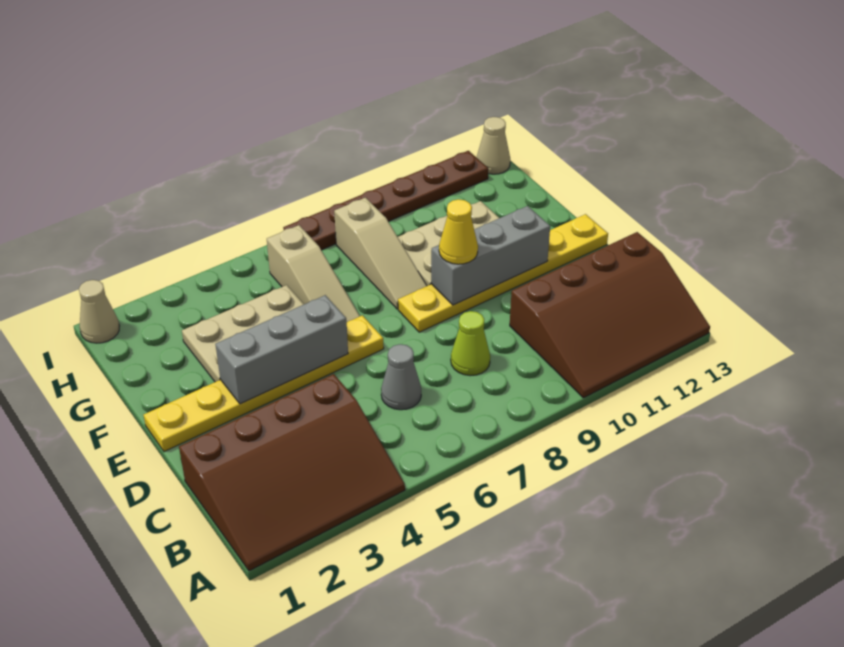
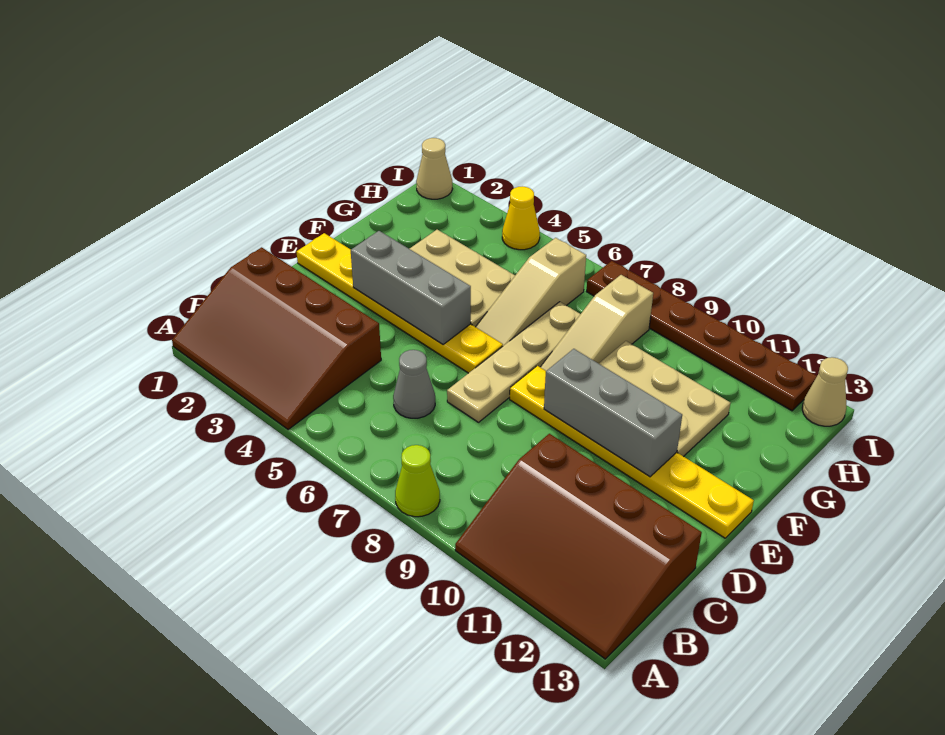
lime cone C8 level 1 -> lime cone A8 level 1
none -> tan plate D7:G7 level 1
yellow cone E9 level 3 -> yellow cone I4 level 1

